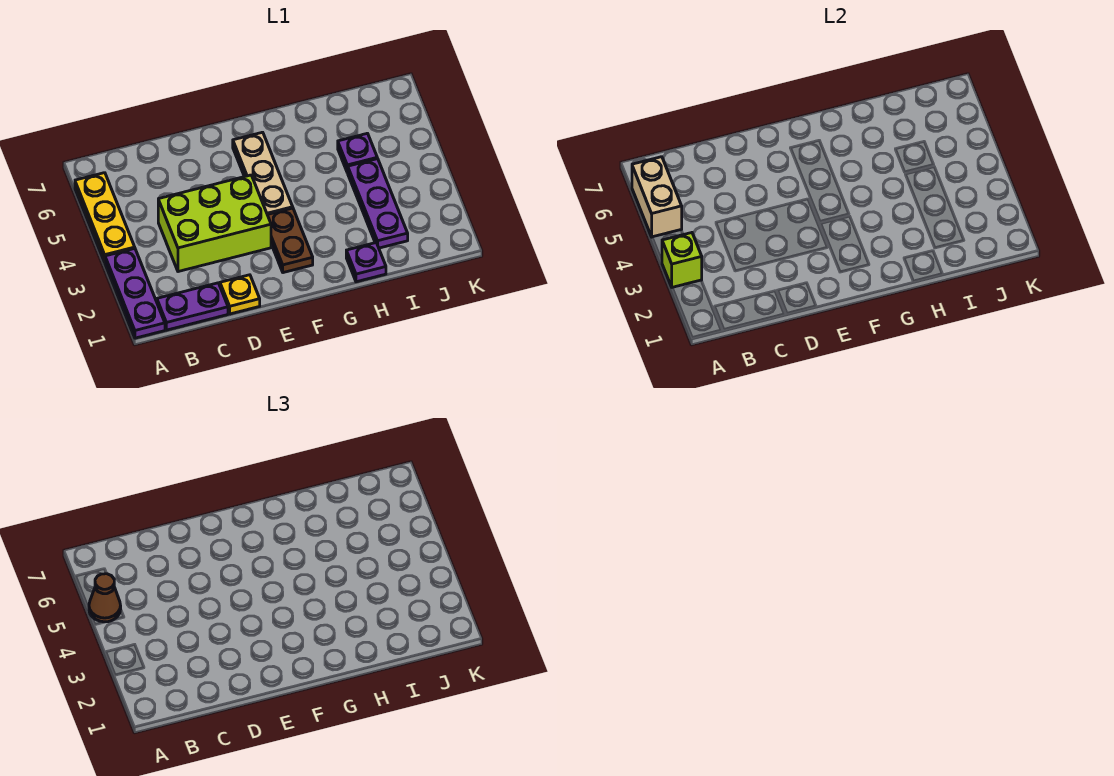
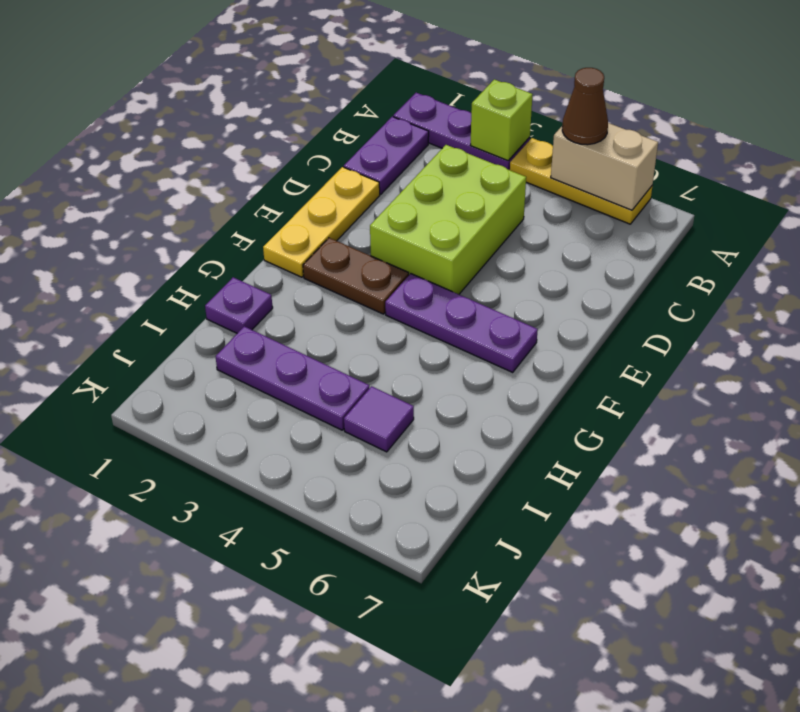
yellow plate D1 level 1 -> yellow plate D1:F1 level 1
tan plate F4:F6 level 1 -> purple plate F4:F6 level 1
purple plate I5 level 1 -> purple tile I5 level 1

